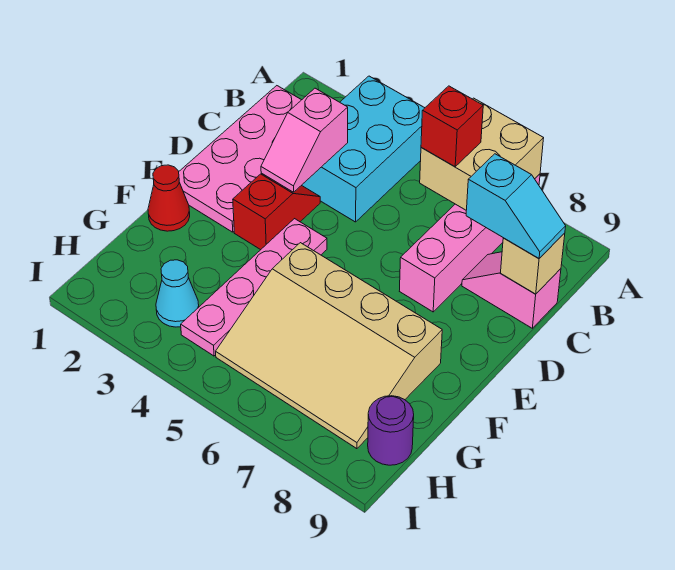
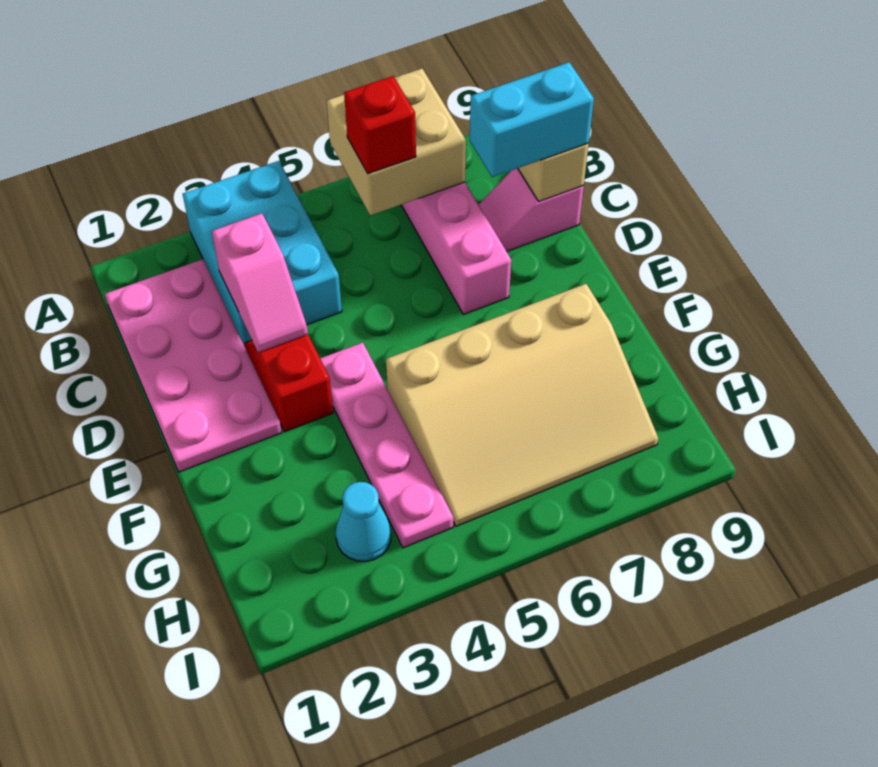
cyan slope C8:C9 level 3 top 8 -> cyan brick C8:C9 level 3
red cone F1 level 1 -> none
purple round brick H9 level 1 -> none

